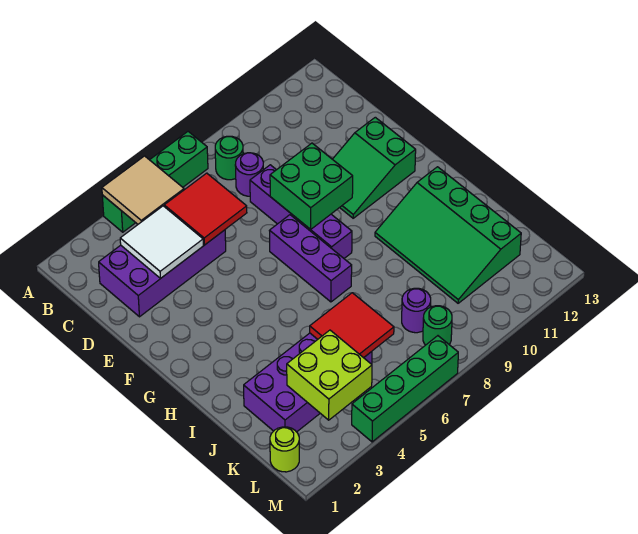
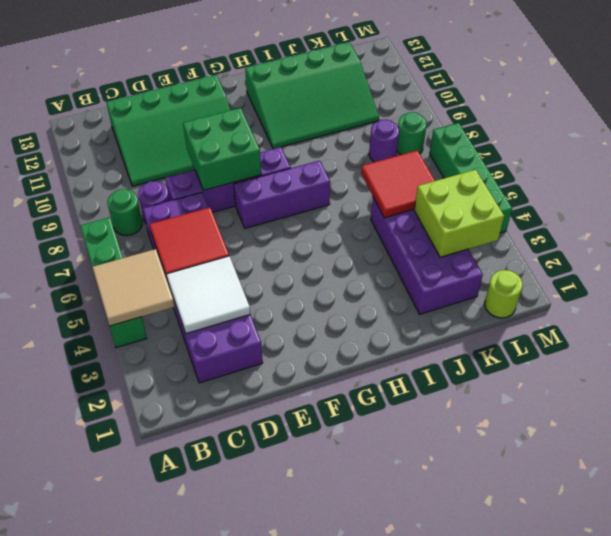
purple brick C2:D5 level 1 -> purple brick C2:D7 level 1
green slope E10:F12 level 1 top 12 -> green slope C10:F12 level 1 top 12

